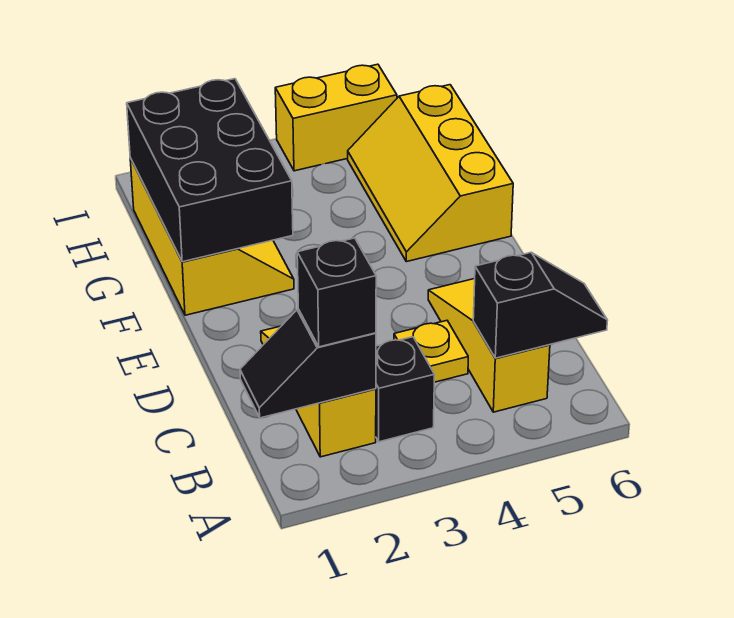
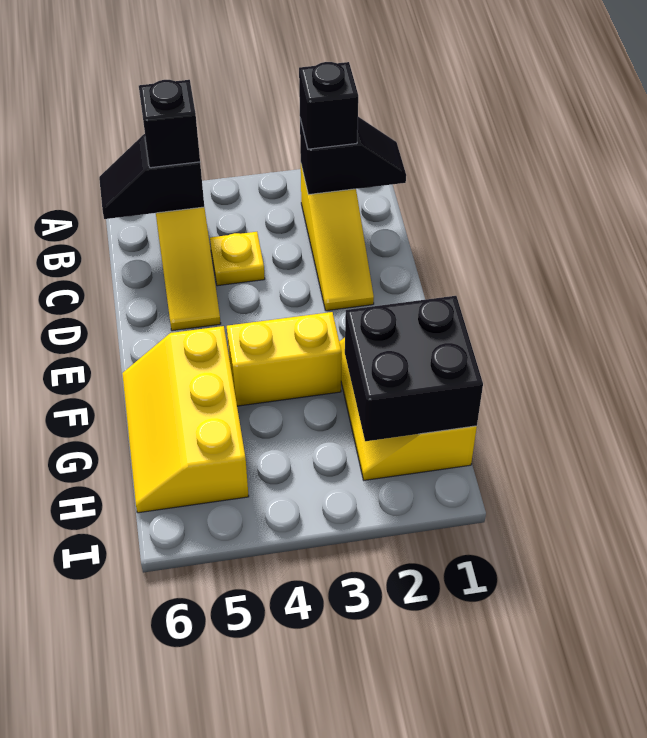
black brick B3 level 1 -> black brick B5 level 3
black brick F1:H2 level 2 -> black brick G1:H2 level 2
yellow slope F5:H6 level 1 top 6 -> yellow slope F5:H6 level 1 top 5
yellow brick I4:I5 level 1 -> yellow brick F3:F4 level 1

